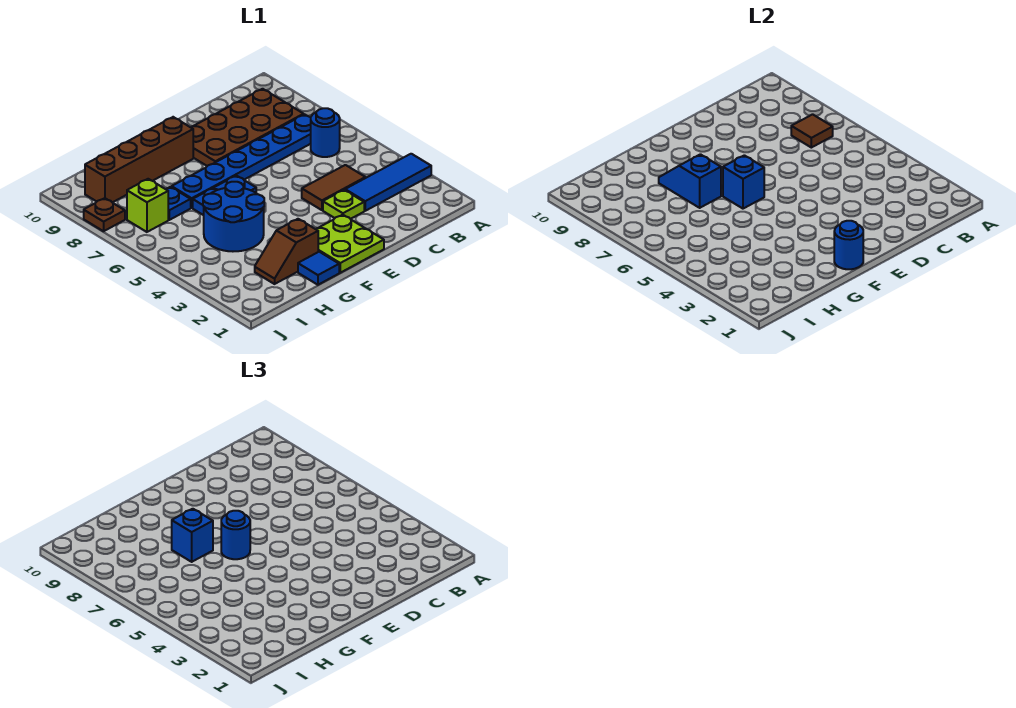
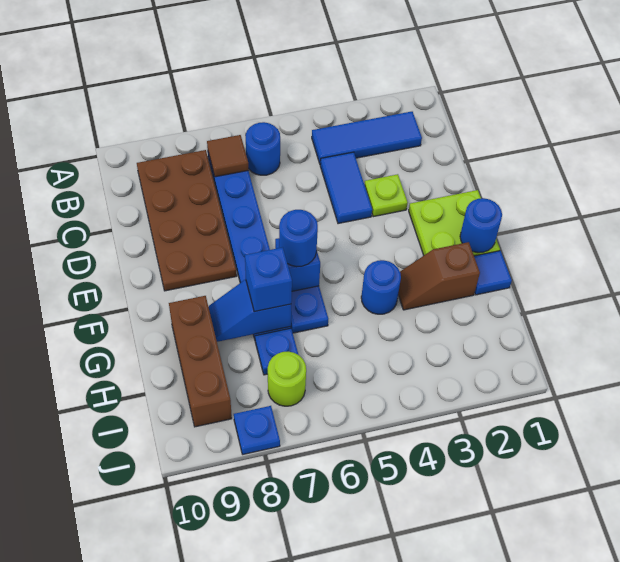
blue tile A3:C3 level 1 -> blue tile B2:B4 level 1
brown tile C4:D4 level 1 -> blue tile C4:D4 level 1
brown brick F9:I9 level 1 -> brown brick G9:I9 level 1
brown slope G2:H2 level 1 top G -> brown slope G2:G3 level 1 top 2
blue round brick G4:H5 level 1 -> blue round brick G4 level 1
lime brick I7 level 1 -> lime round brick I7 level 1
brown plate J8 level 1 -> blue plate J8 level 1

